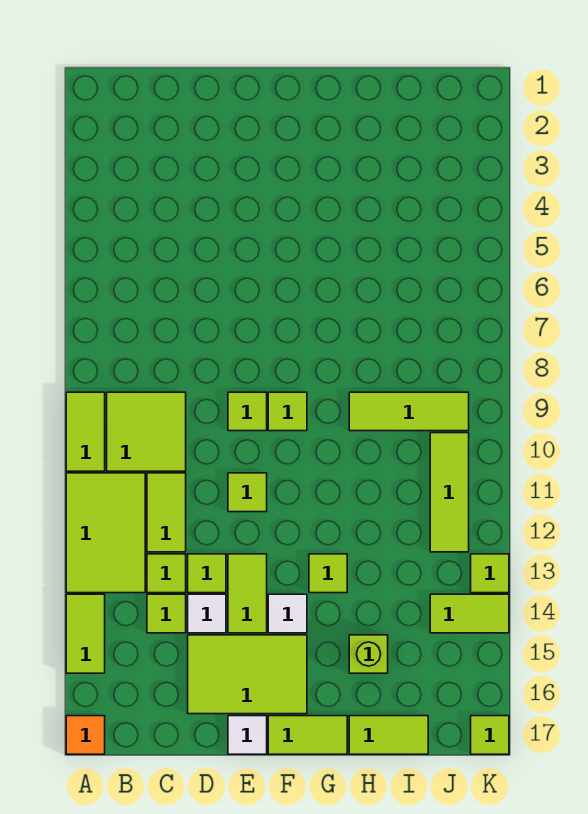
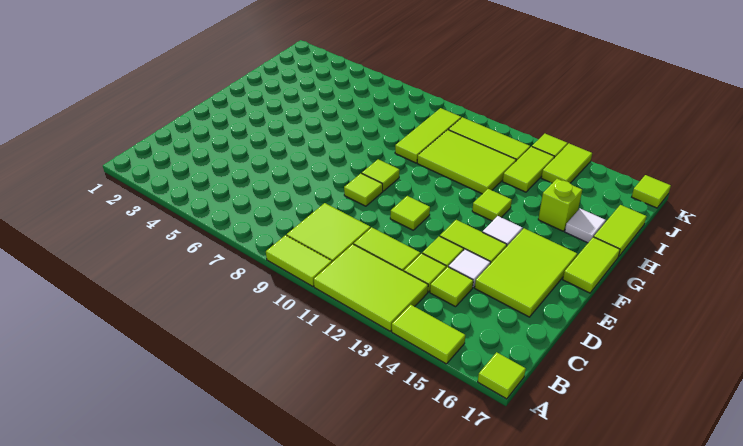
orange tile A17 level 1 -> lime tile A17 level 1
white tile E17 level 1 -> white tile H16 level 1
none -> lime tile H10:I12 level 1
none -> lime tile I13:J13 level 1

